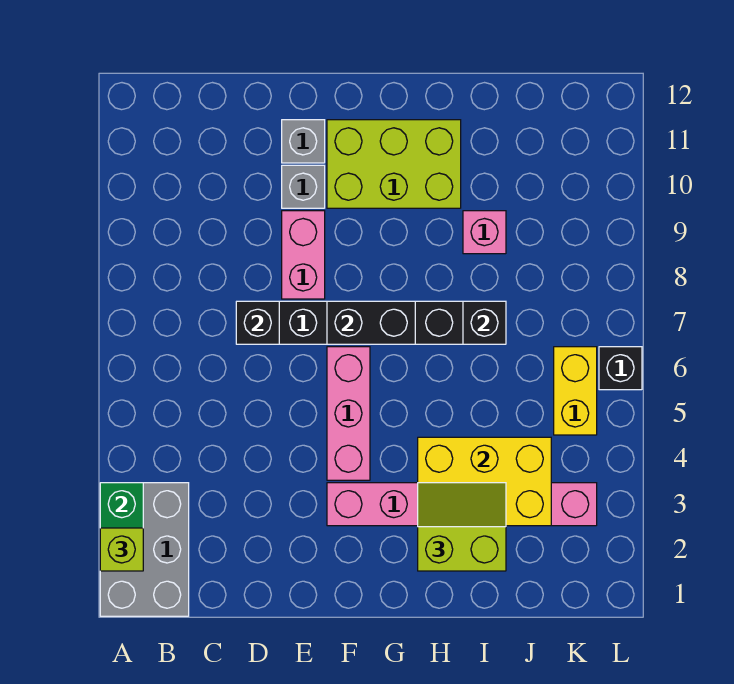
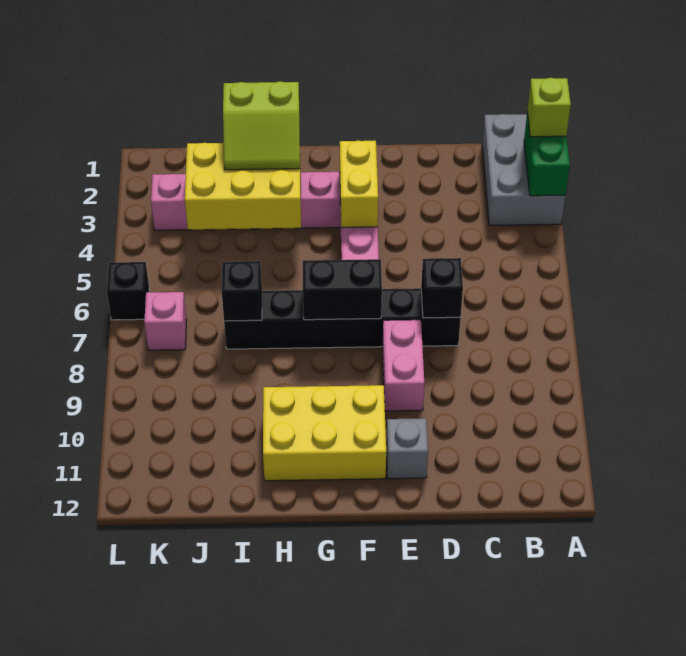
grey brick E10 level 1 -> none
lime brick F10:H11 level 1 -> yellow brick F10:H11 level 1
pink brick I9 level 1 -> pink brick K7 level 1
yellow brick K5:K6 level 1 -> yellow brick F3:F4 level 2

